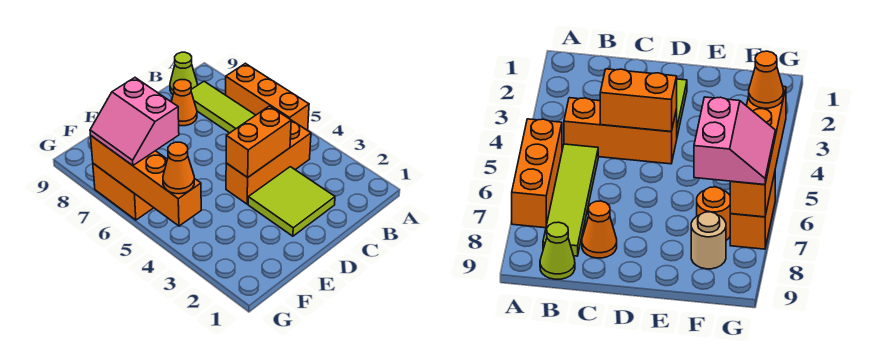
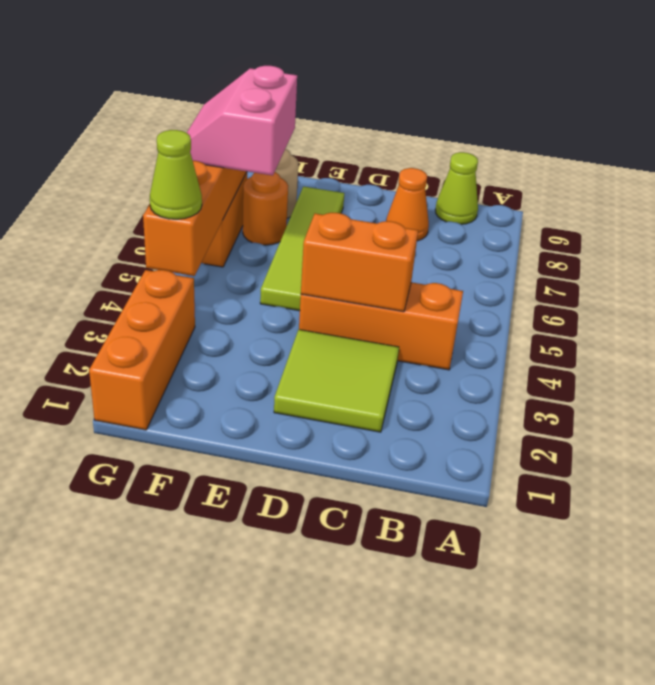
orange brick A5:A7 level 1 -> orange brick G1:G3 level 1
lime tile B5:B8 level 1 -> lime tile E5:E8 level 1
orange cone G4 level 3 -> lime cone G4 level 3

